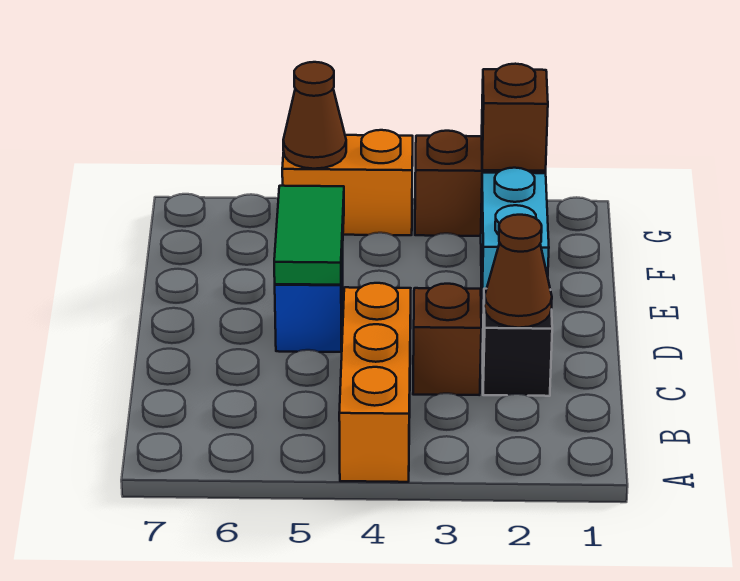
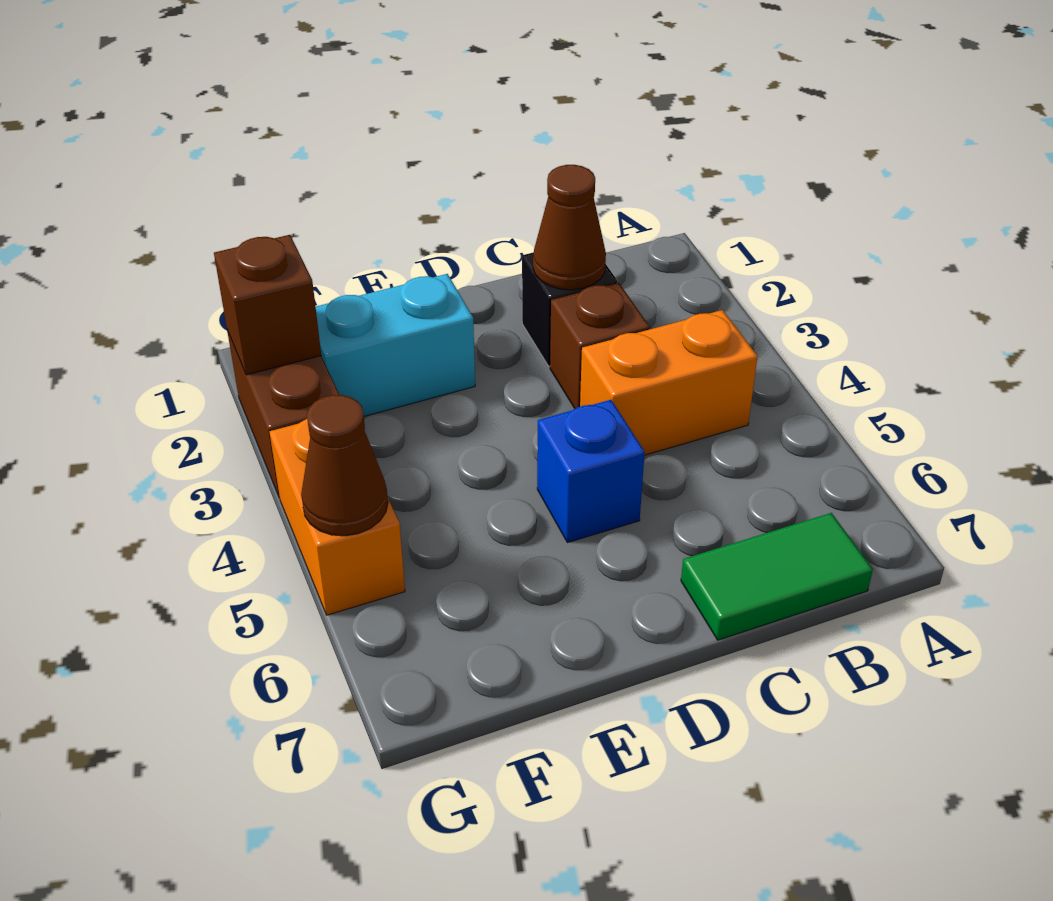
orange brick A4:C4 level 1 -> orange brick B4:C4 level 1
green tile D5:E5 level 2 -> green tile B7:C7 level 1

